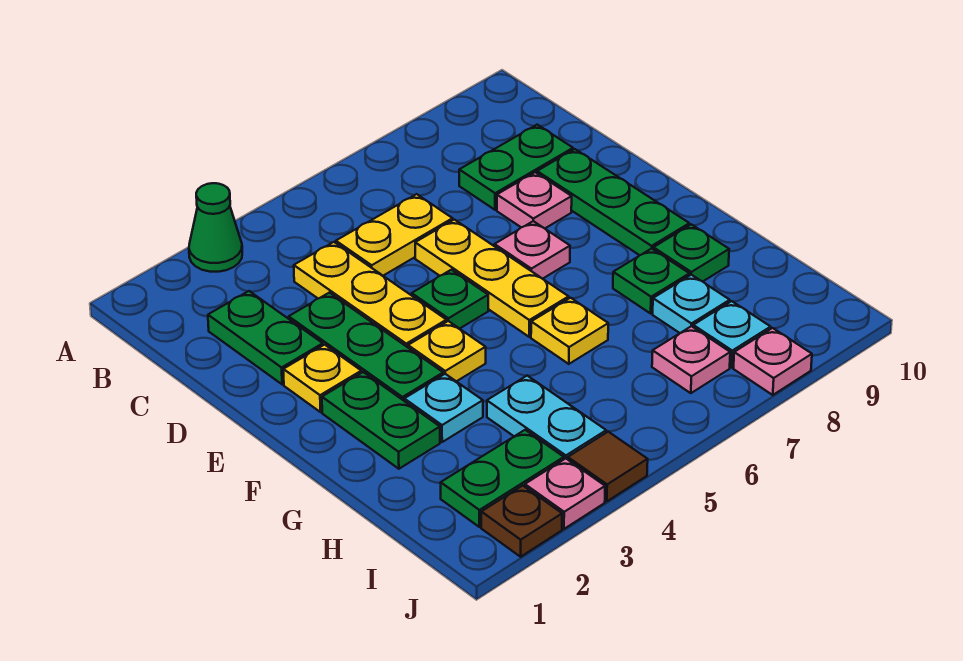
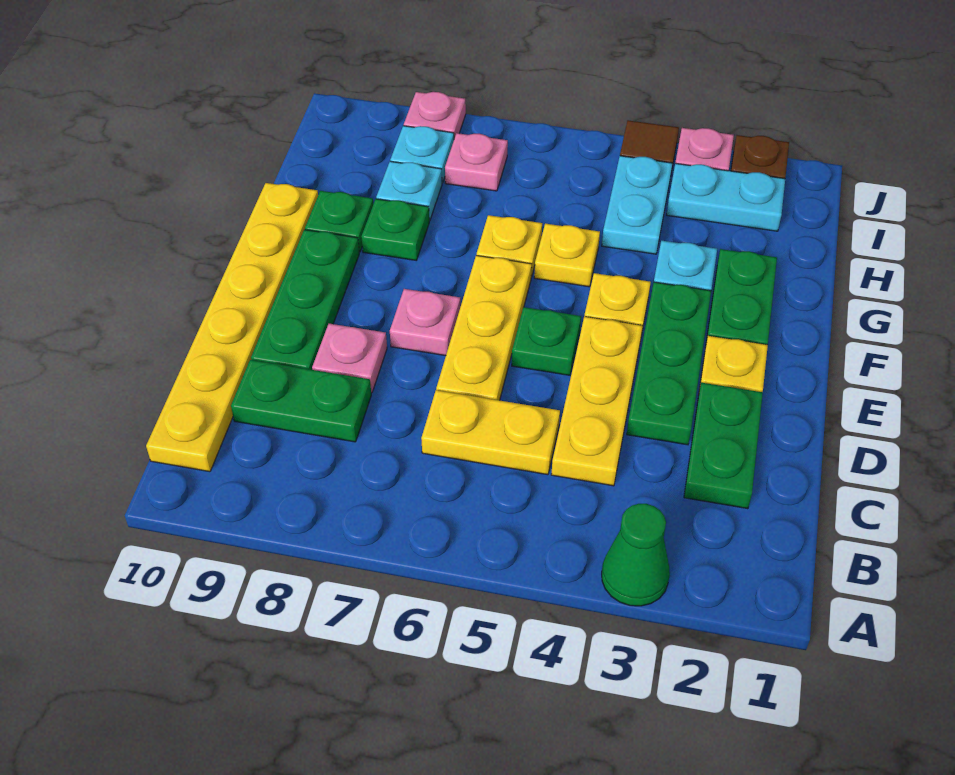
none -> yellow plate B10:G10 level 1
none -> yellow plate G5 level 1
green plate I2:I3 level 1 -> cyan plate I2:I3 level 1

